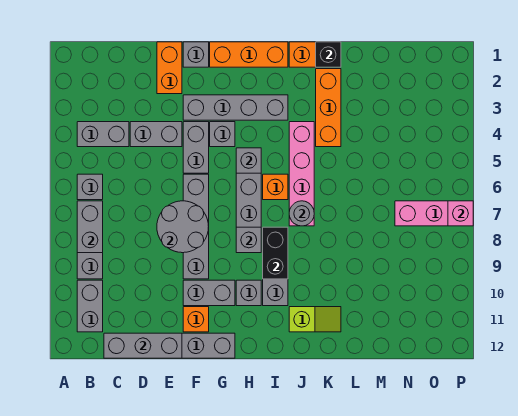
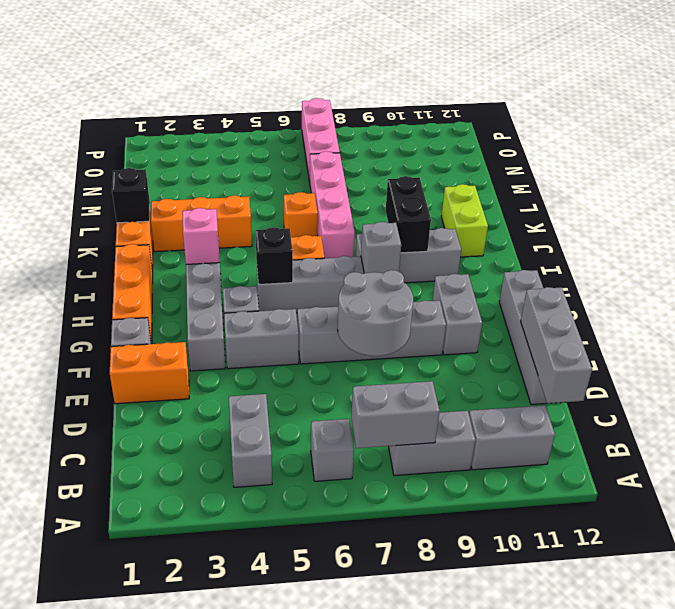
grey brick D4:E4 level 1 -> none
orange brick F11 level 1 -> orange brick K6 level 1
grey brick H5 level 2 -> black brick H5 level 2
grey brick H10 level 1 -> none
black brick I8:I9 level 2 -> black brick I9:J9 level 2
pink brick J4:J7 level 1 -> pink brick J7:M7 level 1
grey round brick J7 level 2 -> none
lime slope J11:K11 level 1 top J -> lime brick J11:K11 level 1
pink brick P7 level 2 -> pink brick I3 level 2

